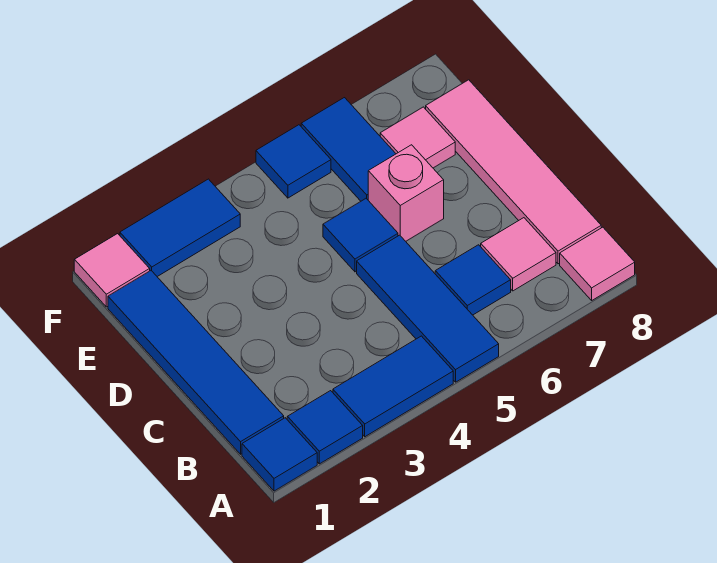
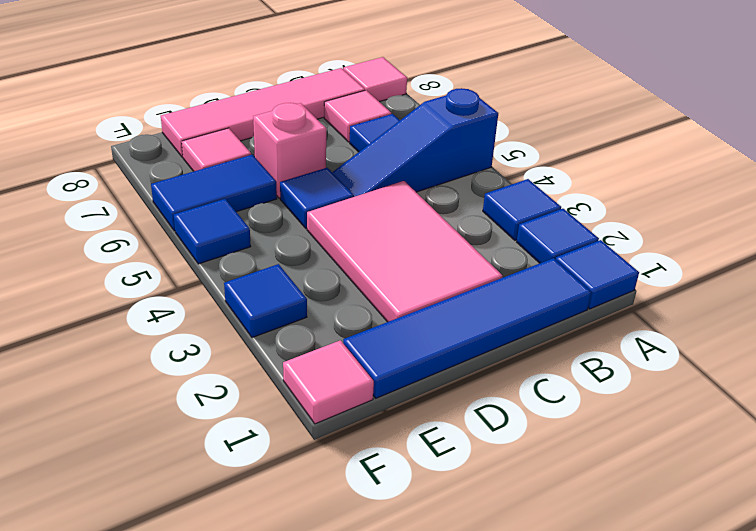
blue tile A3:A4 level 1 -> blue tile A3 level 1
blue tile A5:C5 level 1 -> blue slope A5:C5 level 1 top A
none -> pink tile C2:D4 level 1
blue tile F2:F3 level 1 -> blue tile F3 level 1

